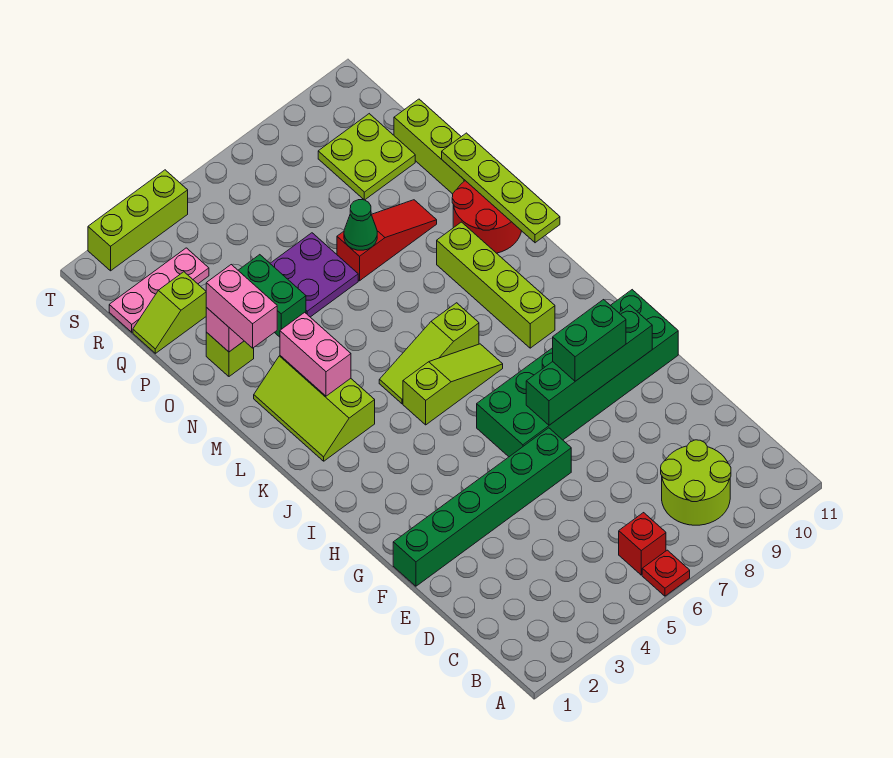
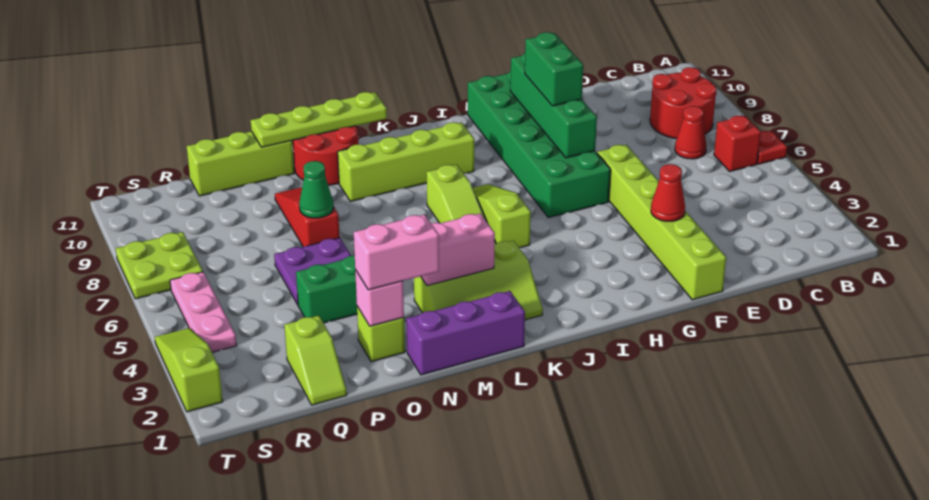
lime round brick B8:C9 level 1 -> red round brick B8:C9 level 1
none -> red cone C7 level 1
green brick F1:F6 level 1 -> lime brick F1:F6 level 1
none -> red cone F3 level 2
none -> purple brick L1:N1 level 1
lime plate Q9:R10 level 1 -> lime plate S7:T8 level 1
pink plate R1:R3 level 1 -> pink plate S4:S6 level 1
lime brick T2:T4 level 1 -> lime slope T2:T4 level 1 top 2

